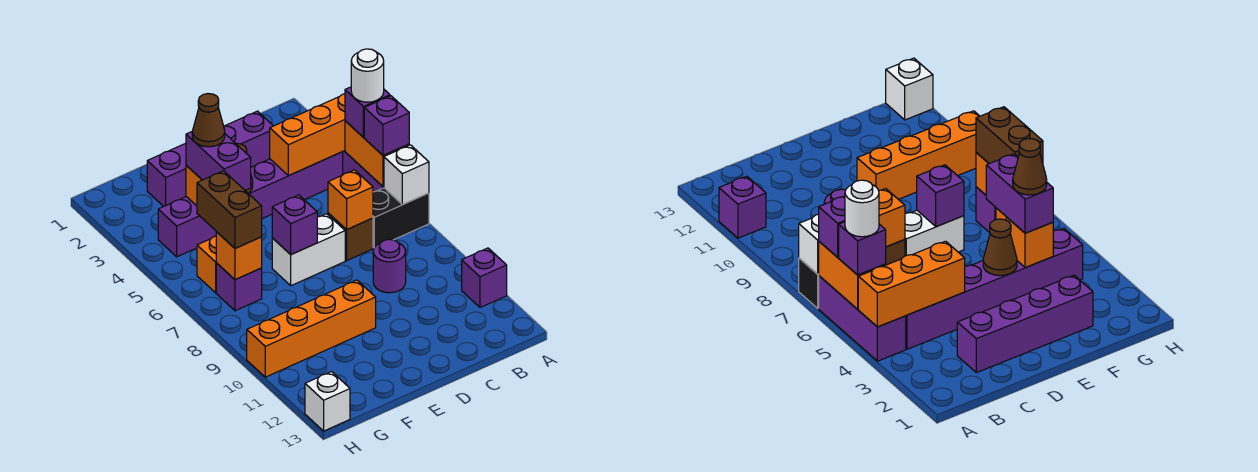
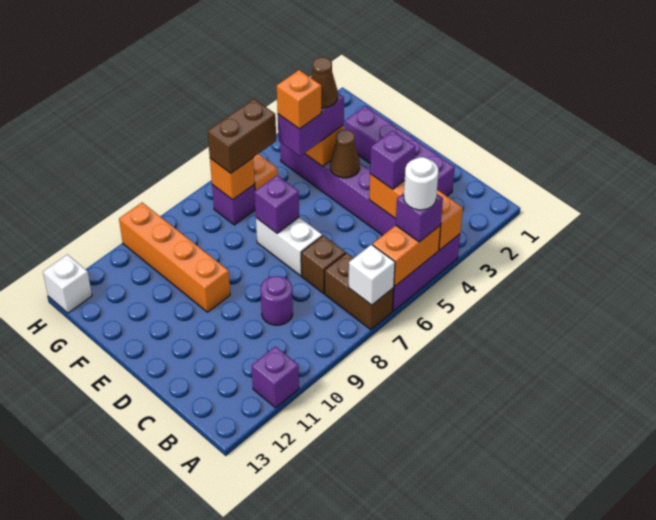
purple brick A6 level 3 -> purple brick C4 level 3
black brick A7:B7 level 1 -> brown brick A7:B7 level 1
orange brick C7 level 2 -> orange brick F5 level 4

